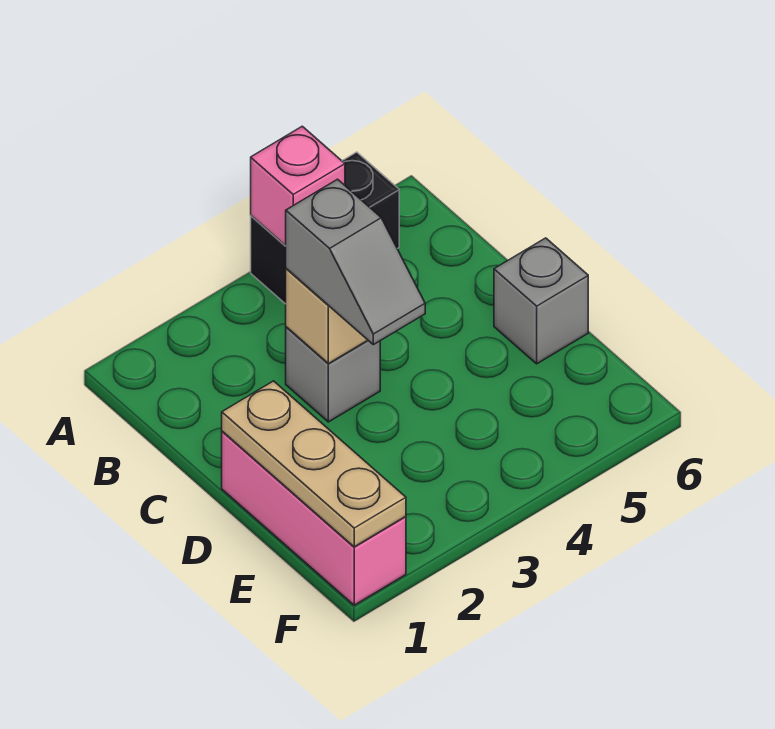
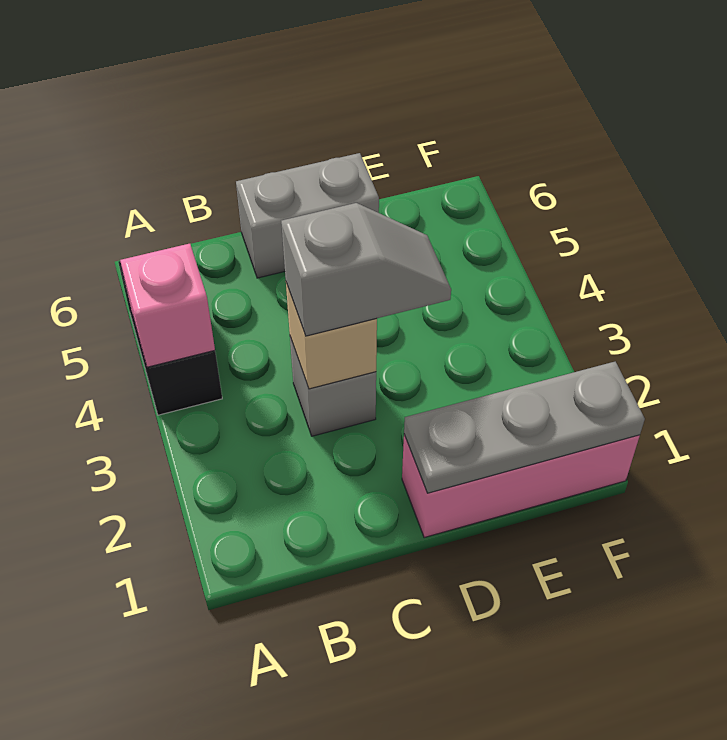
tan plate D1:F1 level 2 -> grey plate D1:F1 level 2
grey brick D6 level 1 -> grey brick C6:D6 level 1

